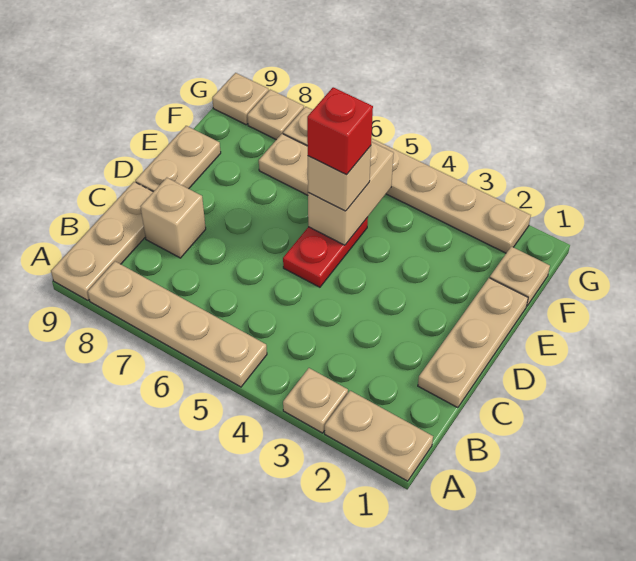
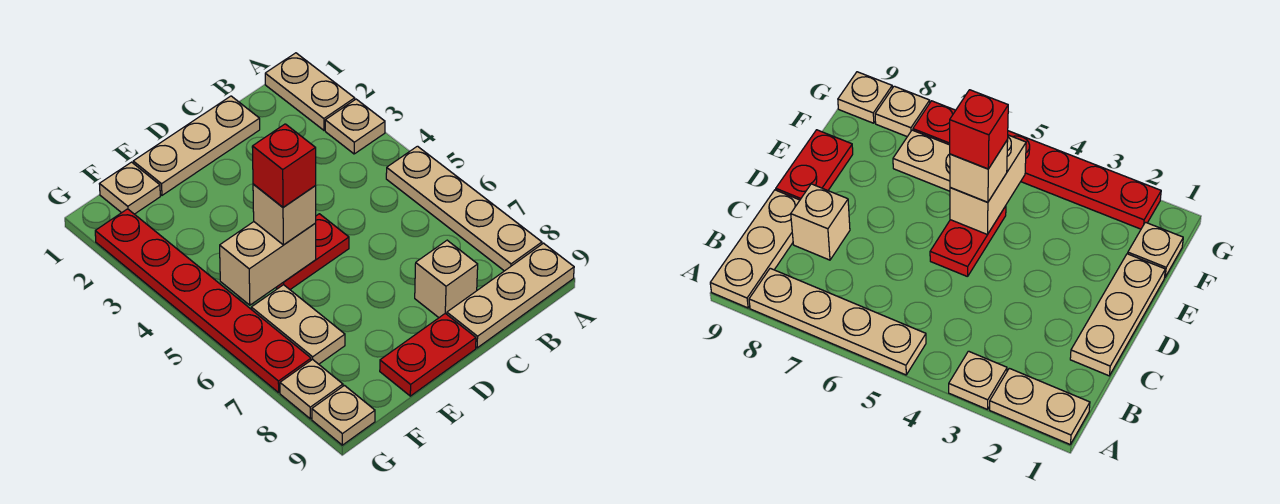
tan plate D9:E9 level 1 -> red plate D9:E9 level 1
tan plate G2:G7 level 1 -> red plate G2:G7 level 1

